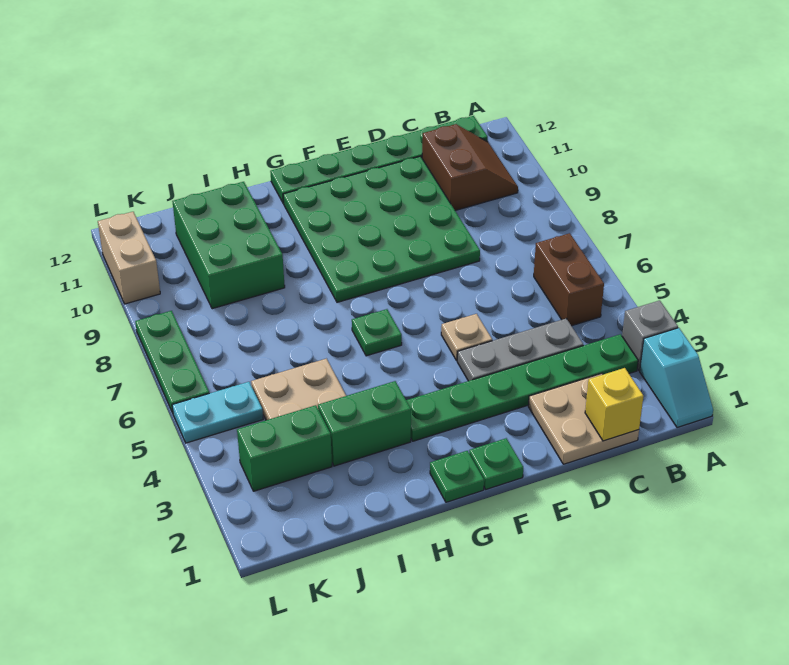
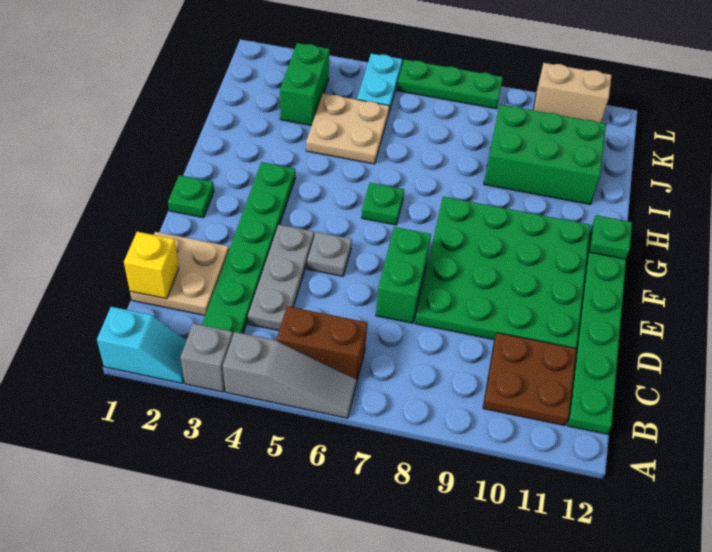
cyan slope A1:A2 level 1 top 2 -> cyan slope A1:A2 level 1 top 1
none -> grey slope A4:A6 level 1 top 4
brown slope B10:C11 level 1 top C -> brown plate B10:C11 level 1
tan plate E5 level 1 -> grey plate E5 level 1
green plate G1 level 1 -> green plate G12 level 2
green brick H3:I3 level 1 -> green brick D7:E7 level 1

